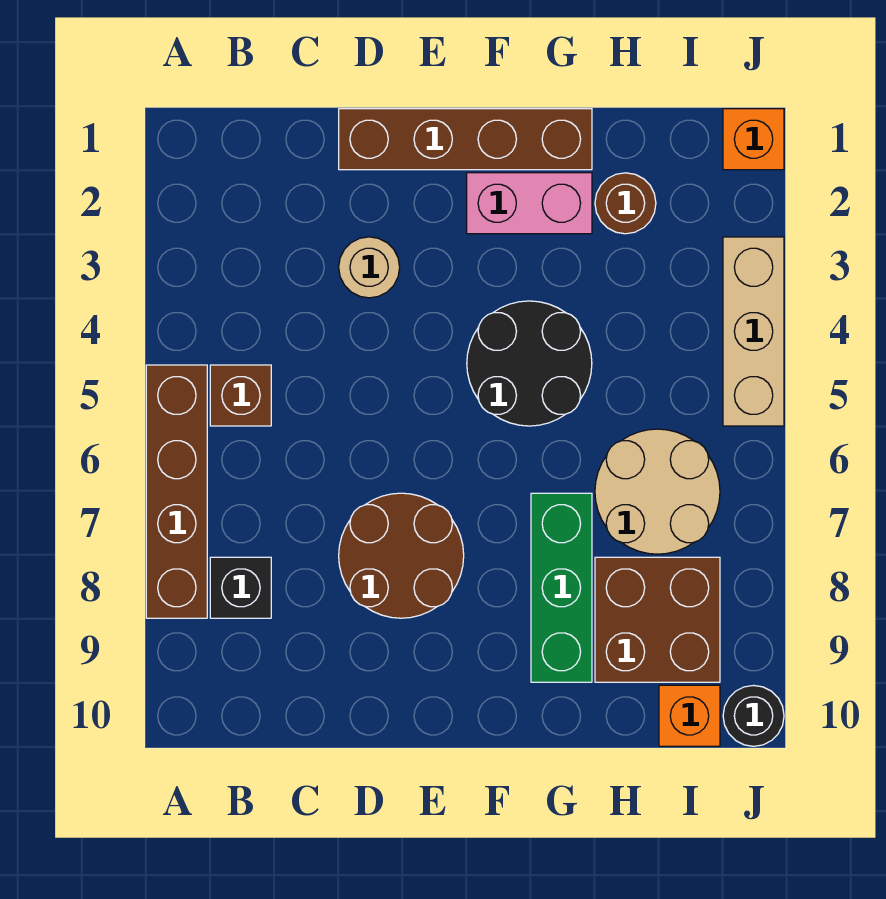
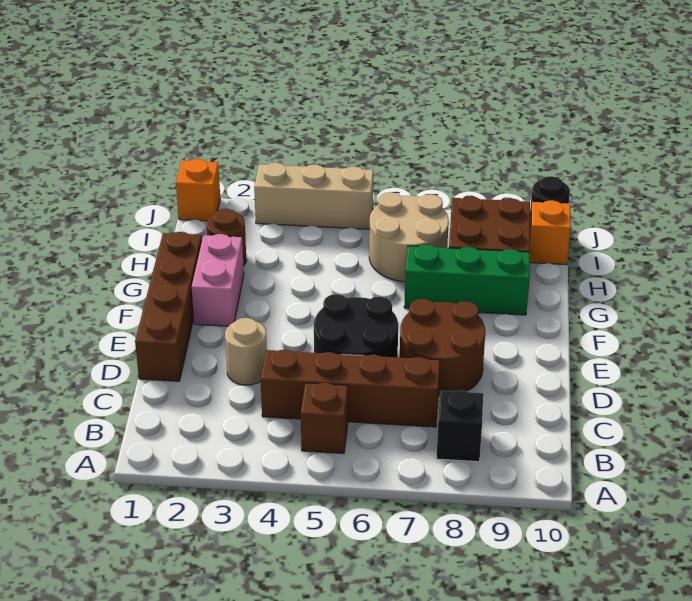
brown brick A5:A8 level 1 -> brown brick C4:C7 level 1
black round brick F4:G5 level 1 -> black round brick D5:E6 level 1

